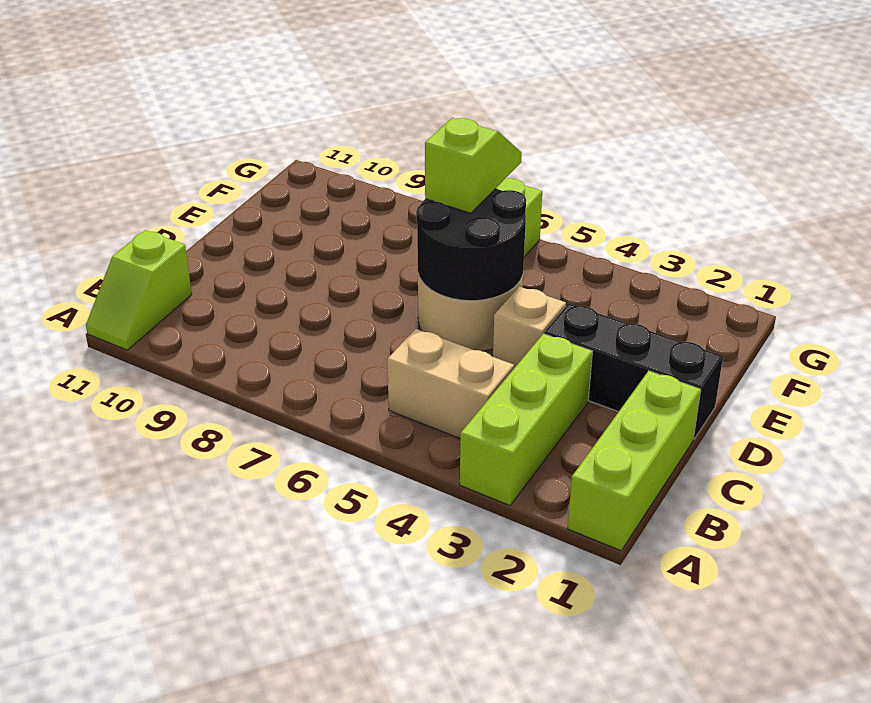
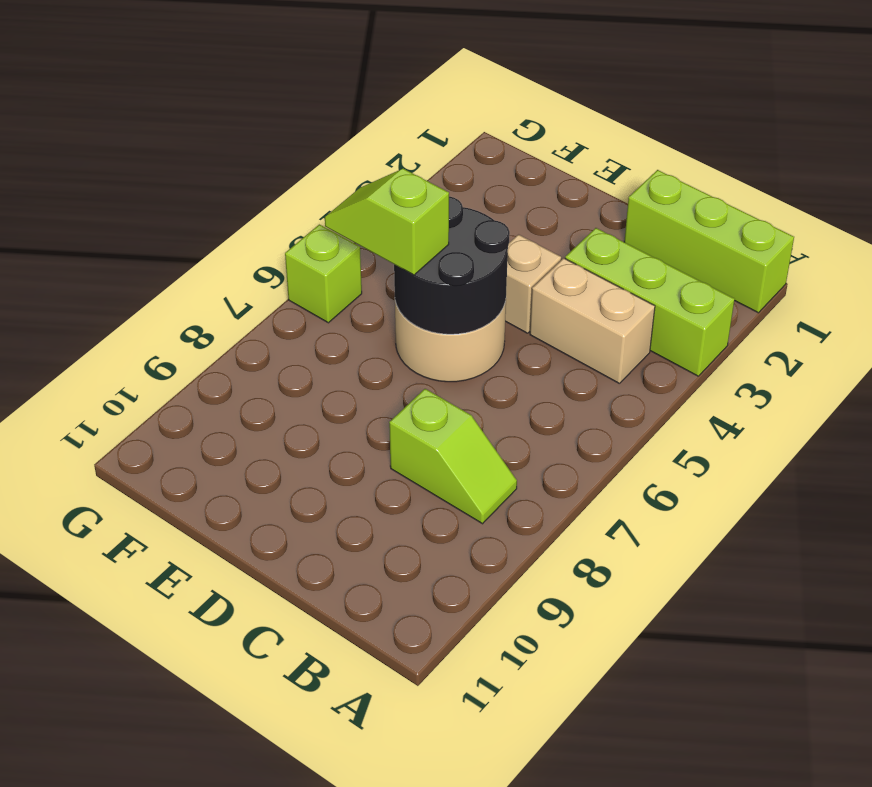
lime slope A11:B11 level 1 top B -> lime slope B8:C8 level 1 top C
tan brick B4:B5 level 1 -> tan brick B4:C4 level 1
black brick D1:D3 level 1 -> none

